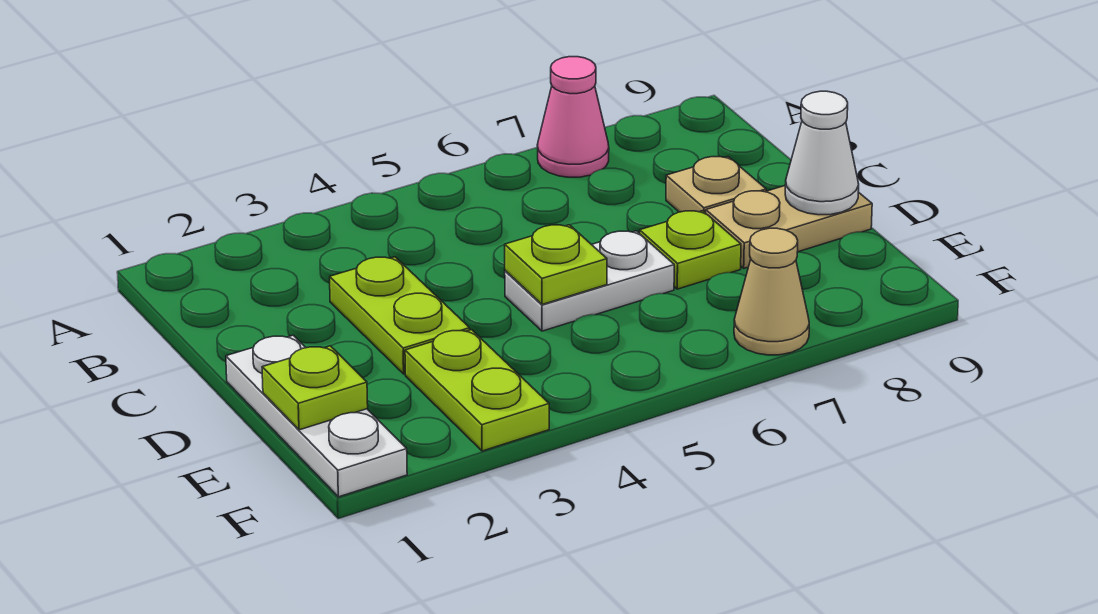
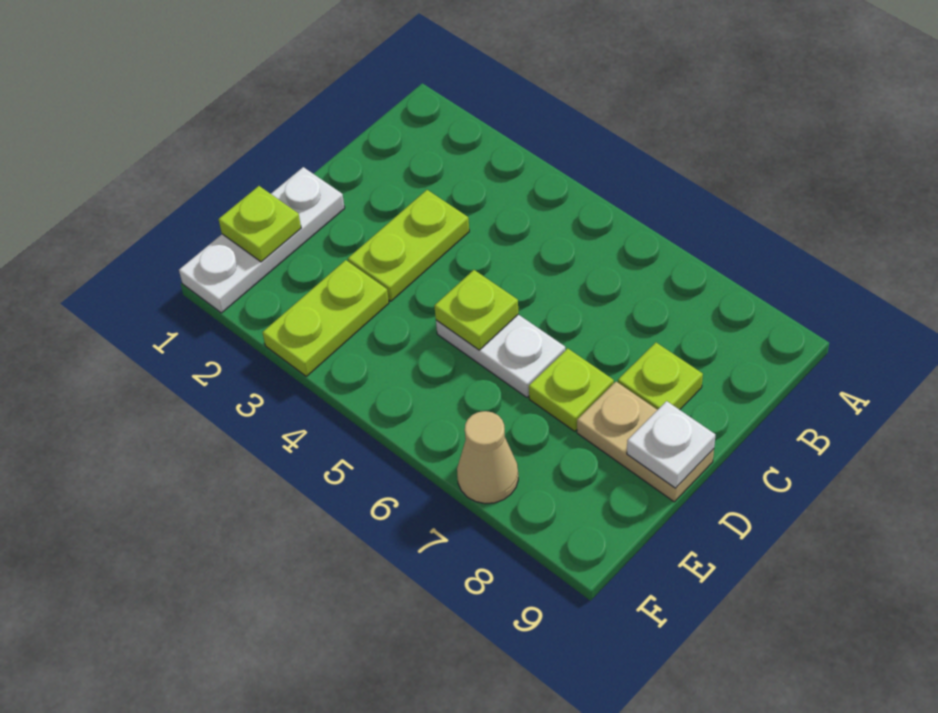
pink cone A7 level 1 -> none
tan plate C8 level 1 -> lime plate C8 level 1
white cone D9 level 2 -> white plate D9 level 2

